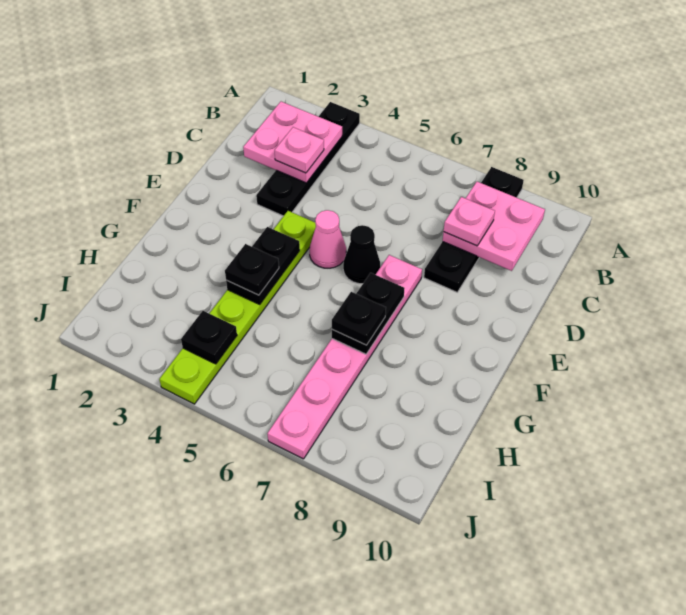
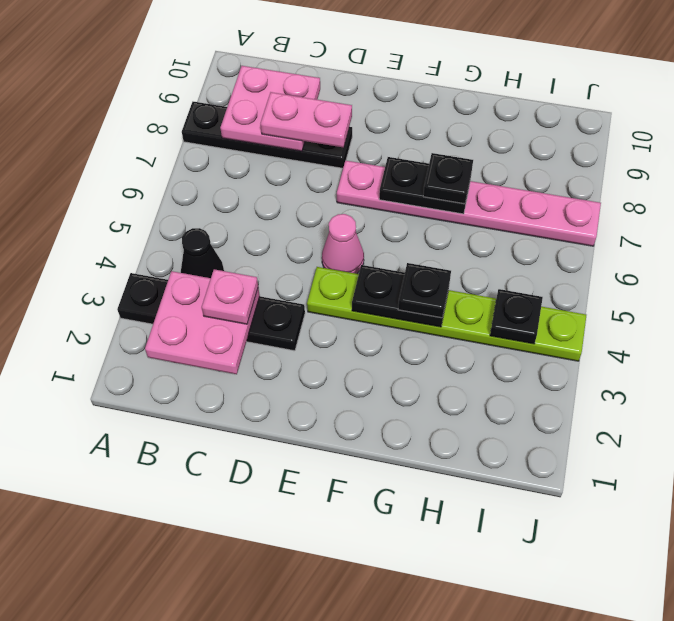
pink plate C8 level 3 -> pink plate C8:D8 level 3
black cone E6 level 1 -> black cone B4 level 1

